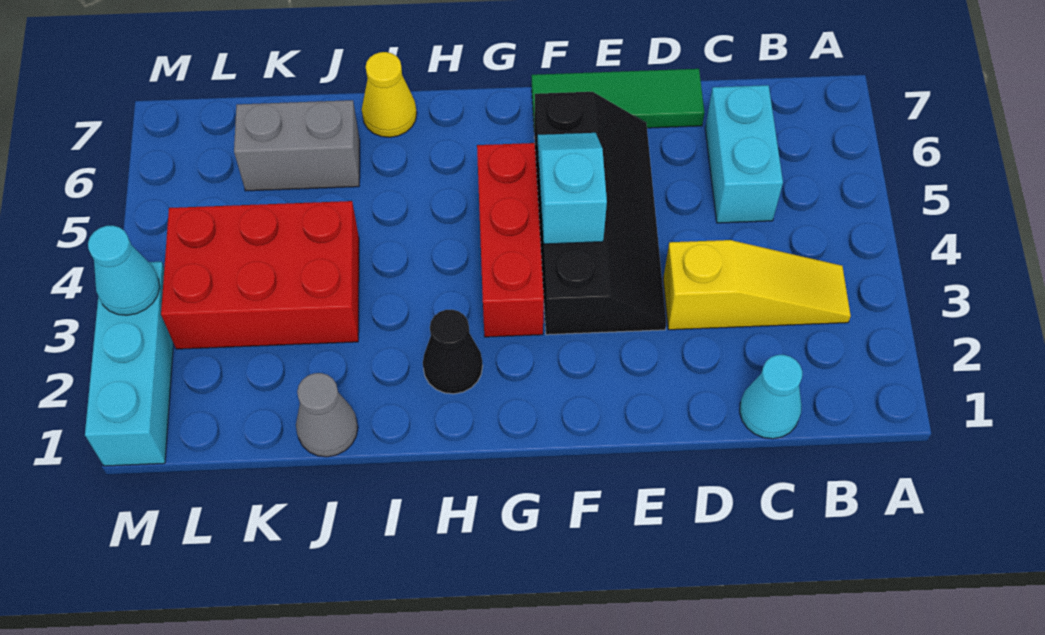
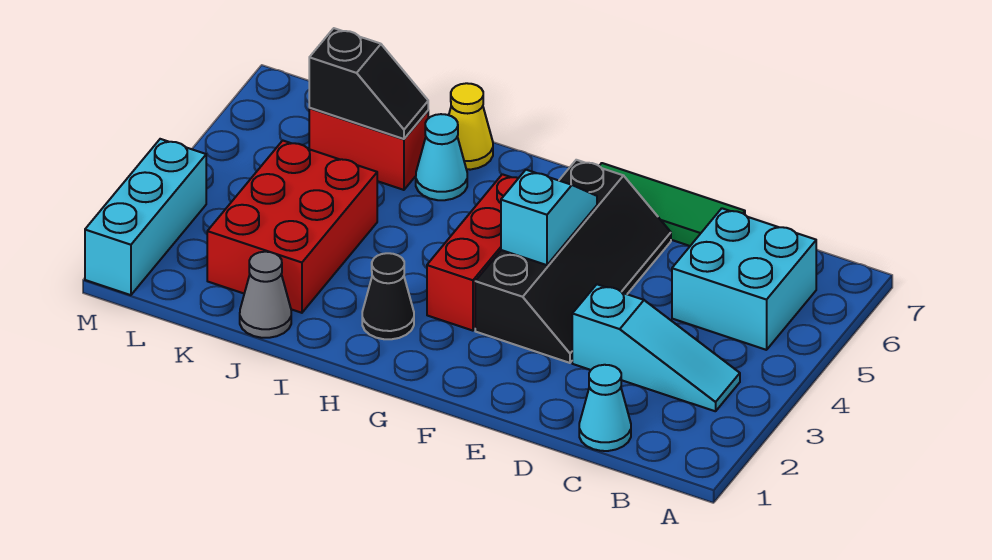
yellow slope B3:D3 level 1 top D -> cyan slope B3:D3 level 1 top D
cyan brick C5:C6 level 1 -> cyan brick B5:C6 level 1
red brick J3:L4 level 1 -> red brick J2:K4 level 1
grey brick J6:K6 level 1 -> red brick J6:K6 level 1
none -> black slope J6:K6 level 2 top K
cyan cone M3 level 2 -> cyan cone I6 level 1

